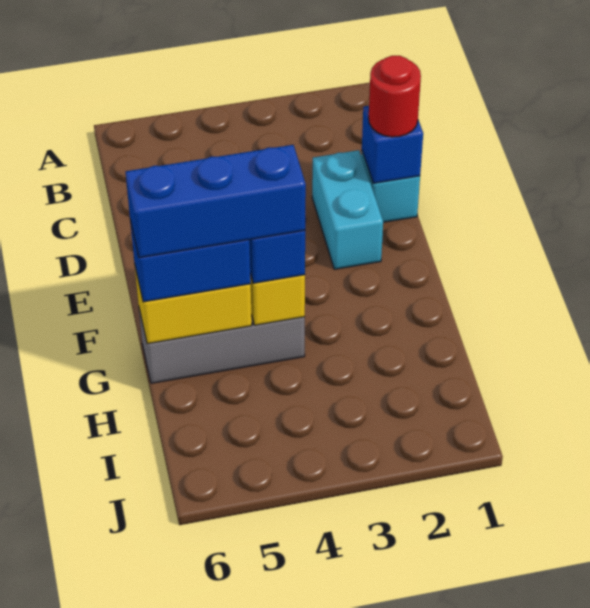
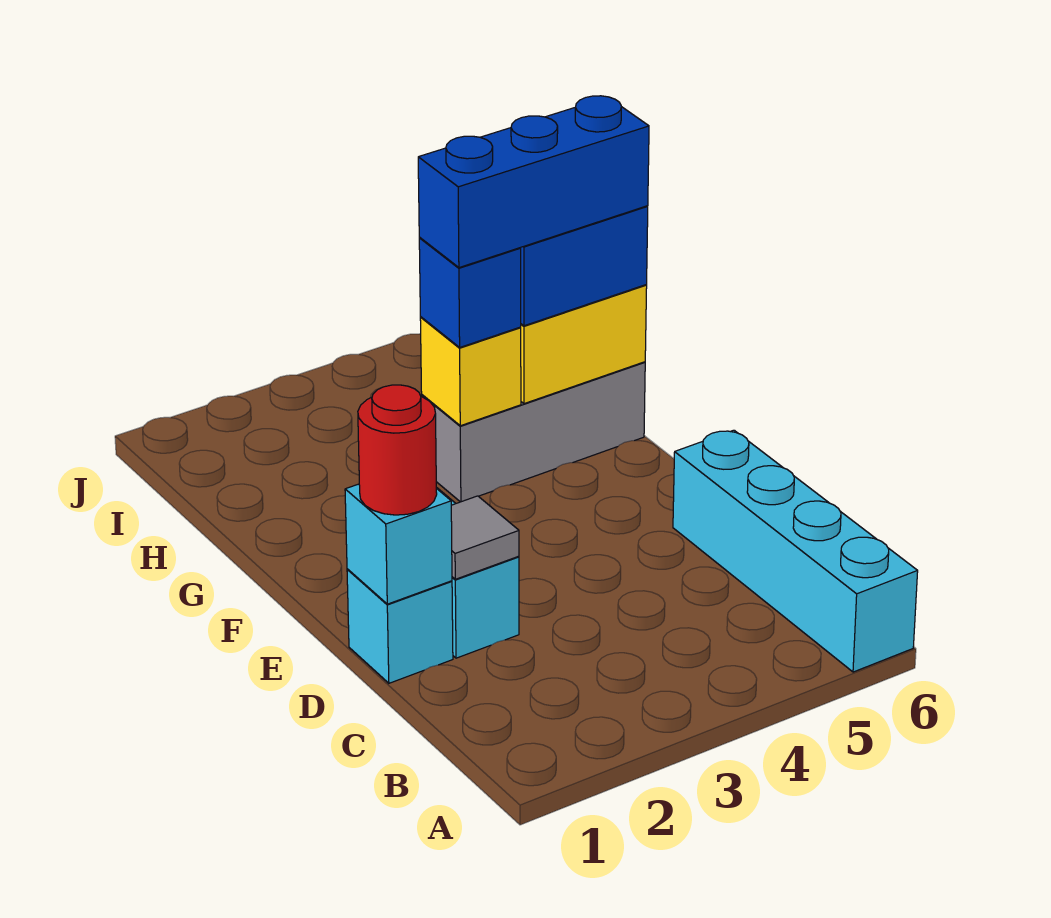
none -> cyan brick A6:D6 level 1
blue brick D1 level 2 -> cyan brick D1 level 2
none -> grey tile D2 level 2

